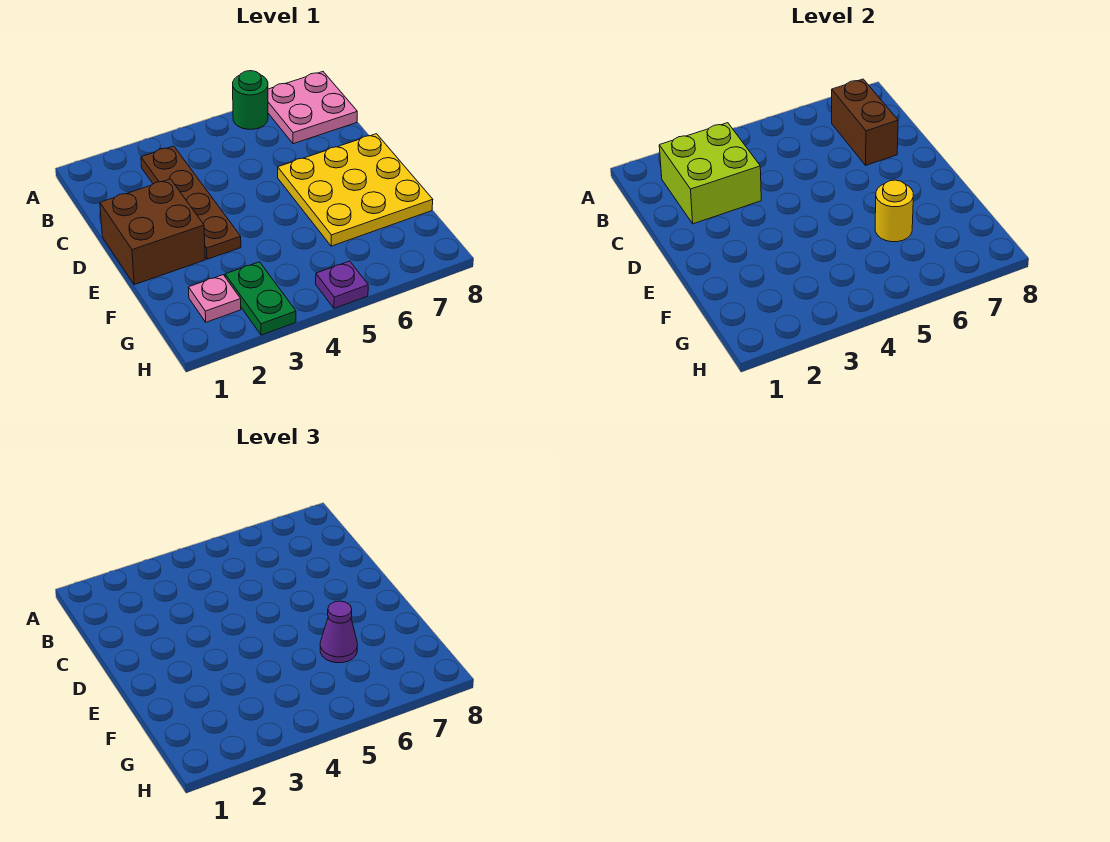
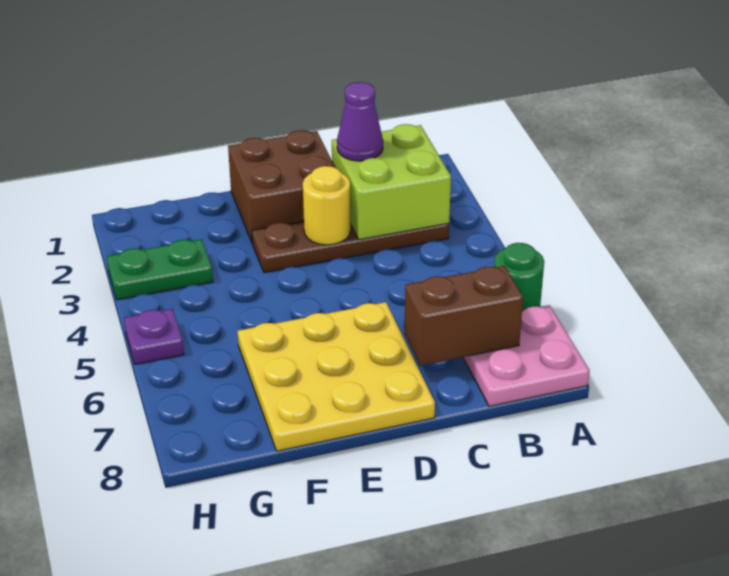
yellow round brick F6 level 2 -> yellow round brick D3 level 2
purple cone F6 level 3 -> purple cone C2 level 3
pink plate G2 level 1 -> none

